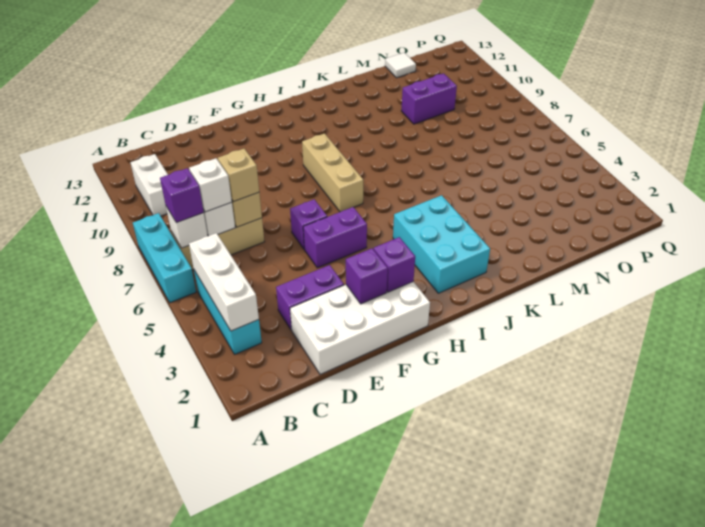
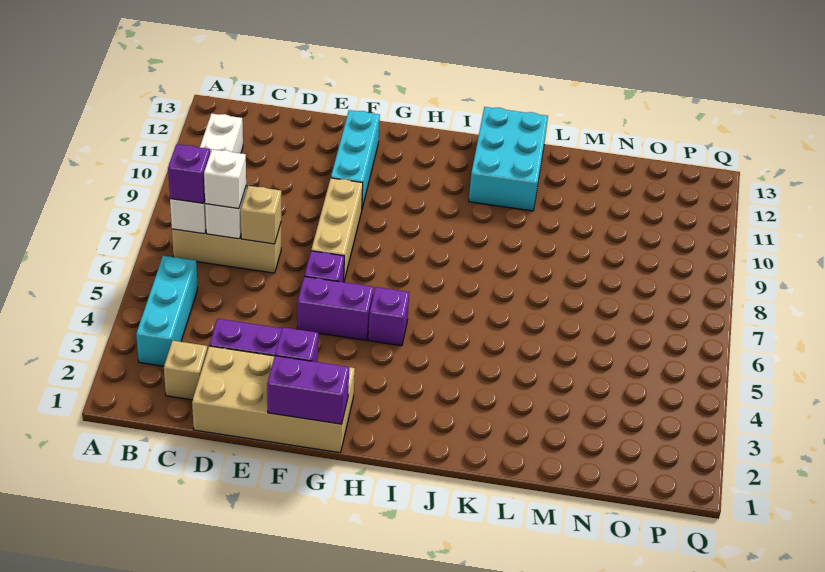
cyan brick A6:A8 level 1 -> cyan brick F10:F12 level 1
white brick B3:B5 level 2 -> none
white brick D1:G2 level 1 -> tan brick D1:G2 level 1
tan brick D7 level 3 -> tan brick C2 level 1
purple brick G2 level 2 -> purple brick H5 level 1
tan brick H7:H9 level 1 -> tan brick F7:F9 level 1
cyan brick I2:J4 level 1 -> cyan brick J11:K13 level 1
purple brick M10:N10 level 1 -> purple brick F1:G1 level 2
white tile N13 level 1 -> none

